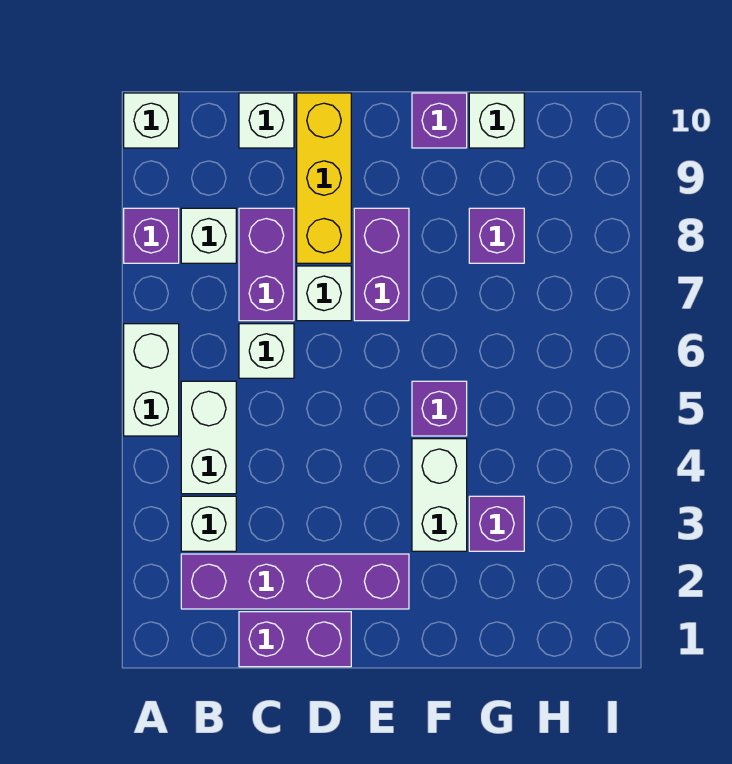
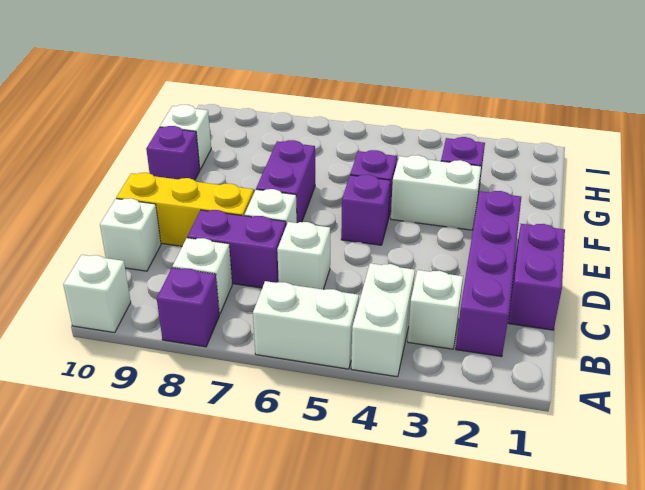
white brick B4:B5 level 1 -> white brick A4:B4 level 1
purple brick E7:E8 level 1 -> purple brick E7:F7 level 1
purple brick G8 level 1 -> purple brick E5 level 1

